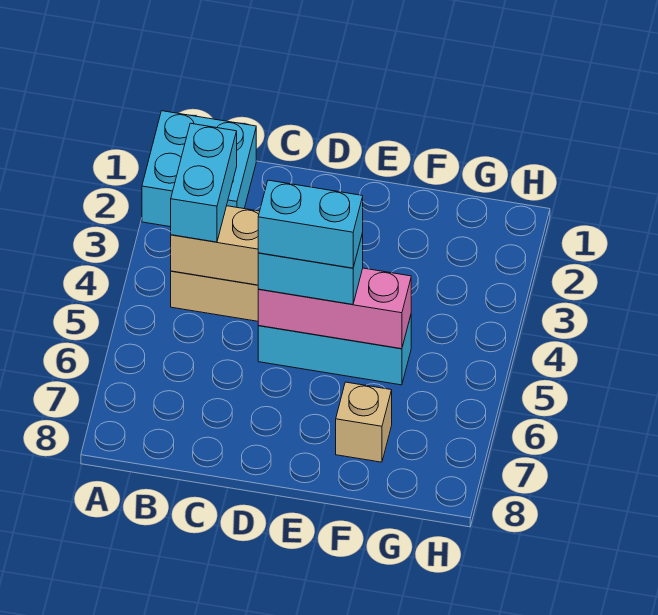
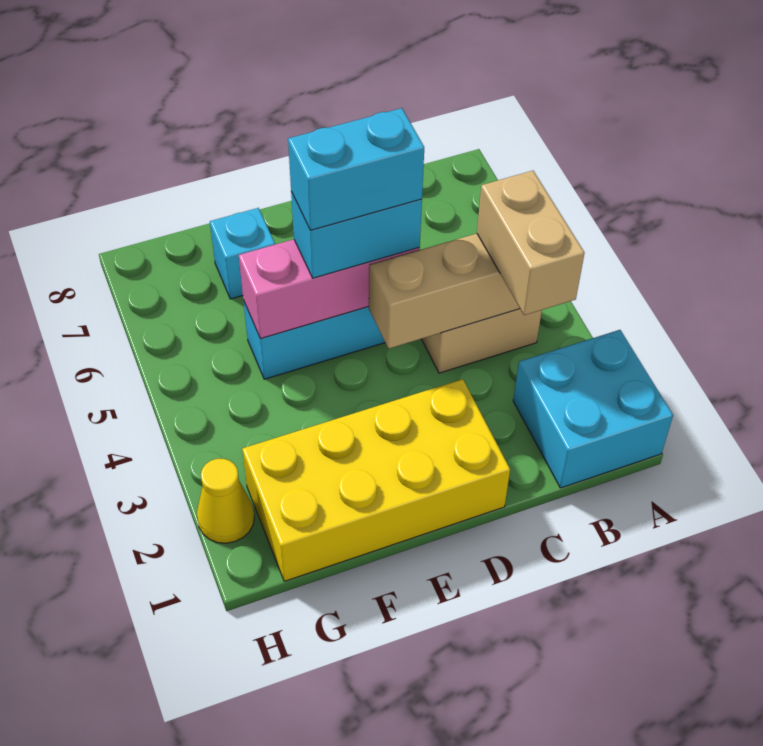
cyan brick B3:B4 level 3 -> tan brick B3:B4 level 3
none -> yellow brick D1:G2 level 1
tan brick F7 level 1 -> cyan brick F7 level 1
none -> yellow cone H2 level 1

